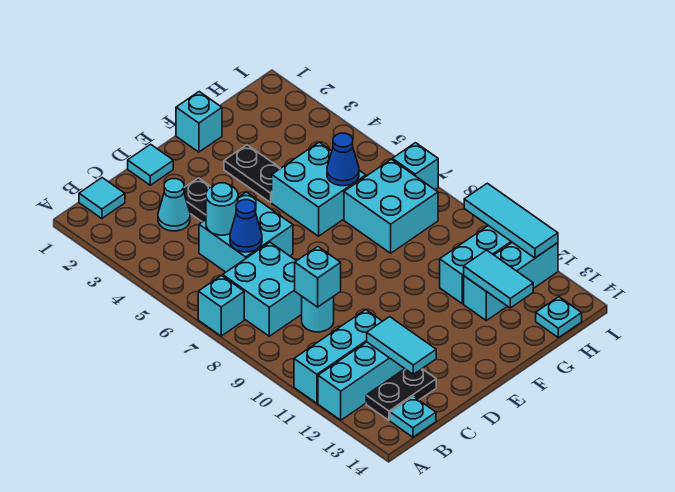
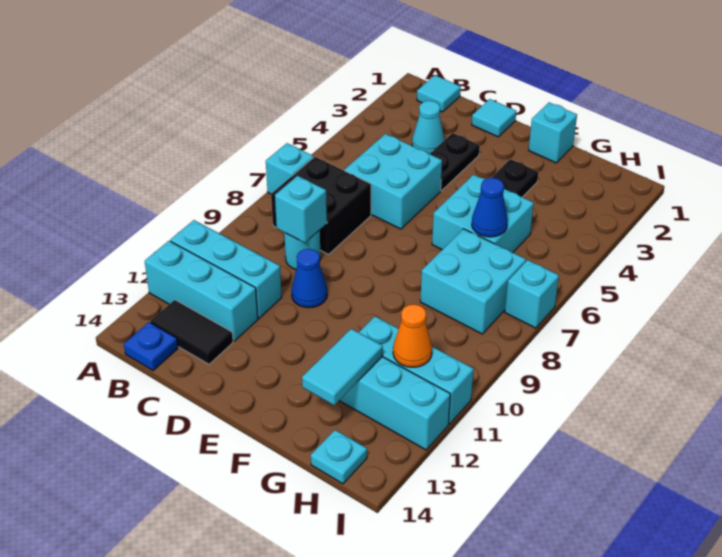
cyan brick B7:C8 level 1 -> black brick B7:C8 level 1
black plate B13:C13 level 1 -> black tile B13:C13 level 1
cyan plate B14 level 1 -> blue plate B14 level 1
cyan round brick C5 level 2 -> none
blue cone C6 level 2 -> blue cone D10 level 1
cyan tile C12:C13 level 2 -> none
none -> orange cone H11 level 2
cyan tile I10:I12 level 2 -> none

